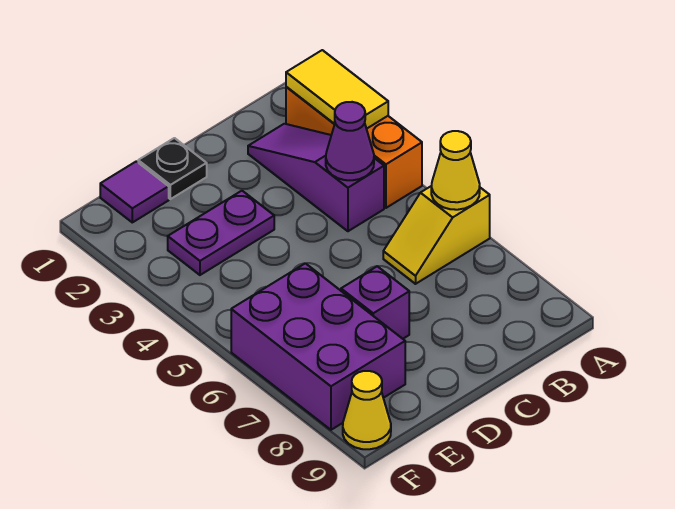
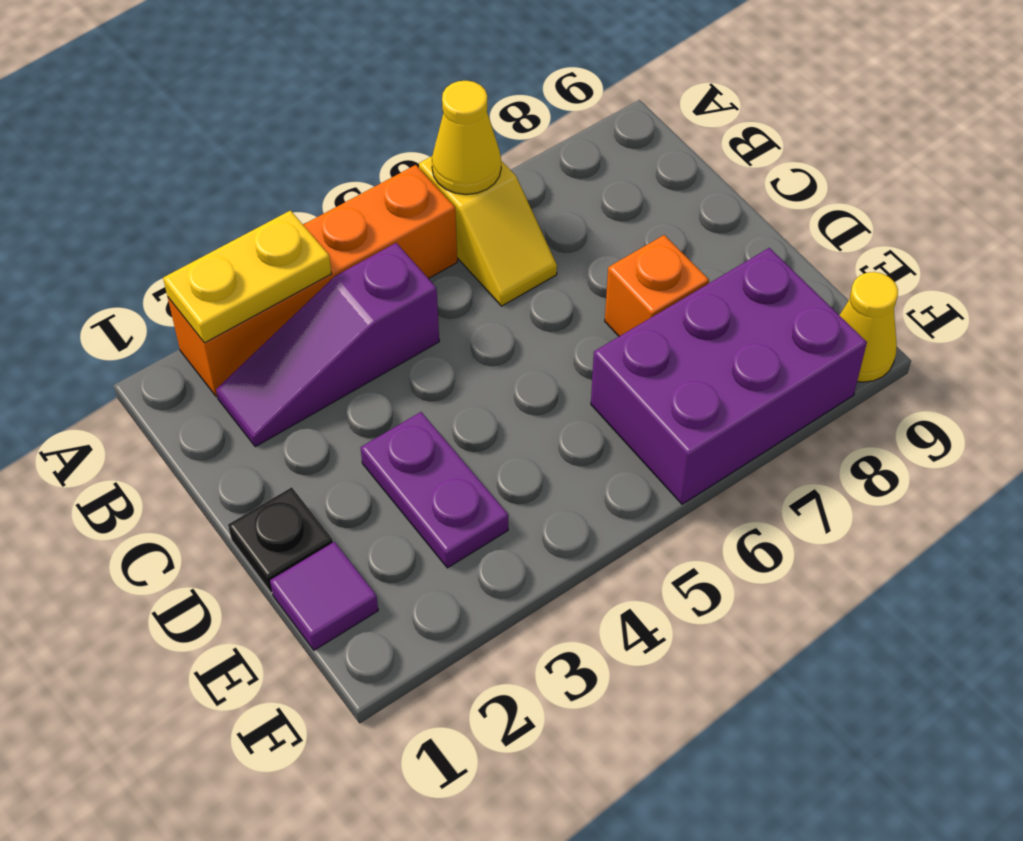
orange brick A2:A4 level 1 -> orange brick A2:A5 level 1
yellow tile A2:A3 level 2 -> yellow plate A2:A3 level 2
purple cone B4 level 2 -> none
purple brick D7 level 1 -> orange brick D7 level 1

